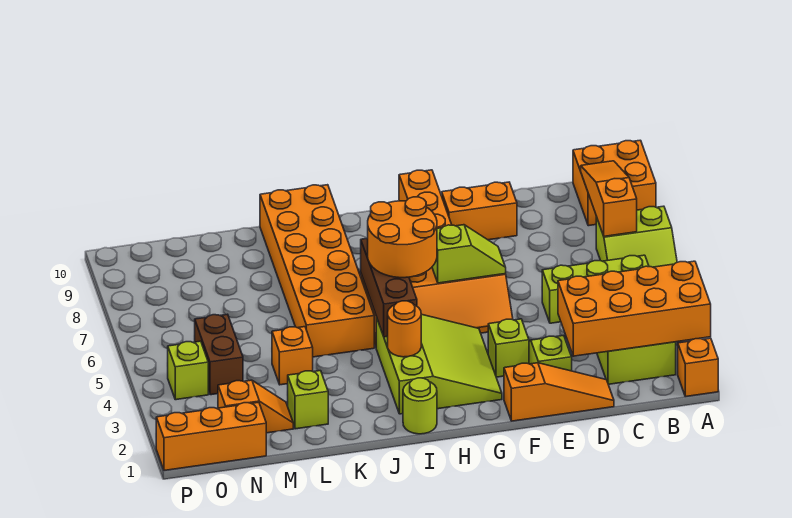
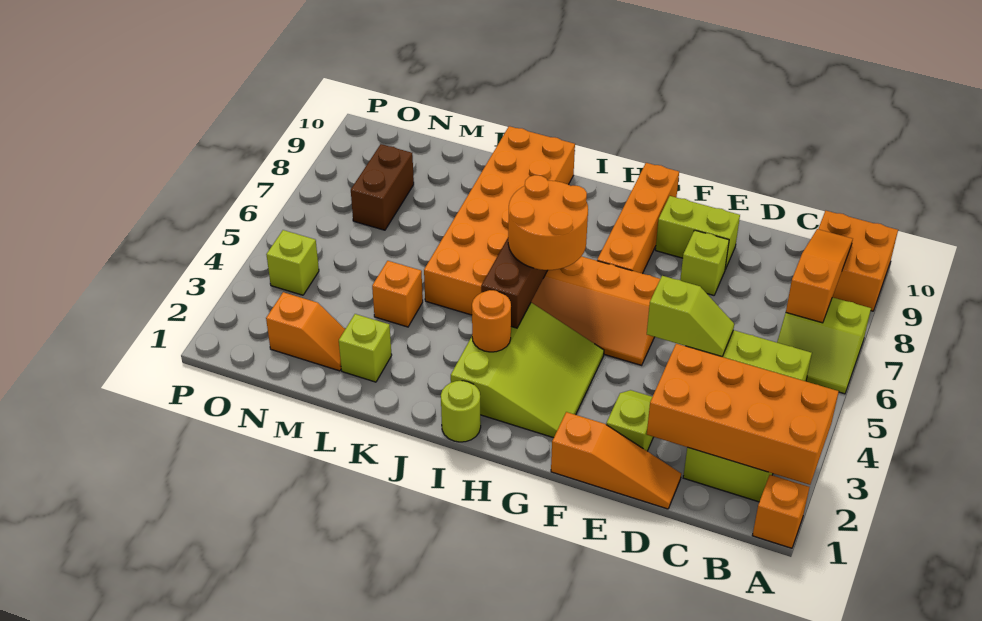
orange brick E9:F9 level 1 -> lime brick E9:F9 level 1
lime brick F3 level 1 -> lime brick E8 level 1
lime slope F6:G6 level 2 top G -> lime slope D5:E5 level 2 top E
orange brick N1:P1 level 1 -> none
brown brick N4:N5 level 1 -> brown brick N7:N8 level 1

